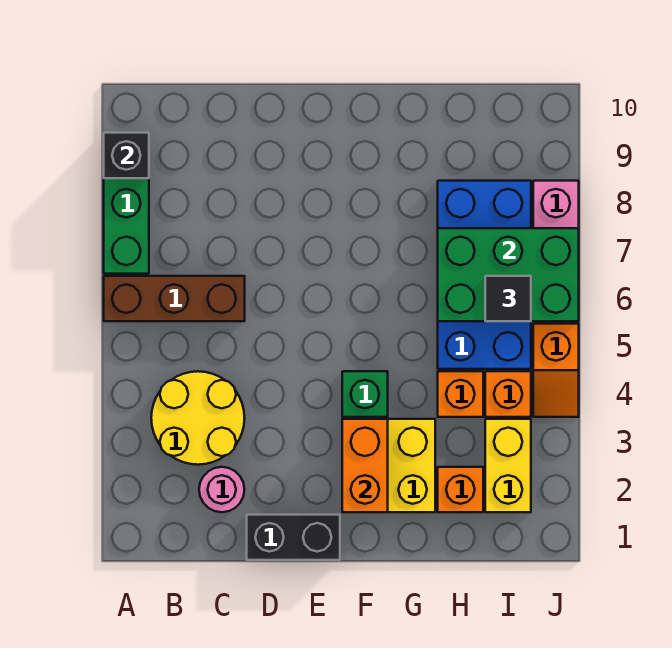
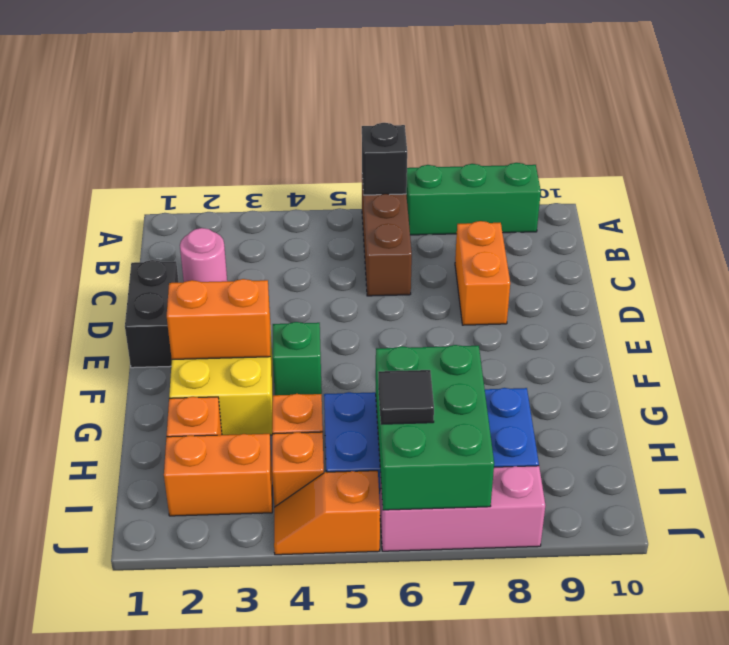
black brick A9 level 2 -> black brick A6 level 2
yellow round brick B3:C4 level 1 -> none
none -> orange brick C8:D8 level 1
yellow brick I2:I3 level 1 -> orange brick I2:I3 level 1

